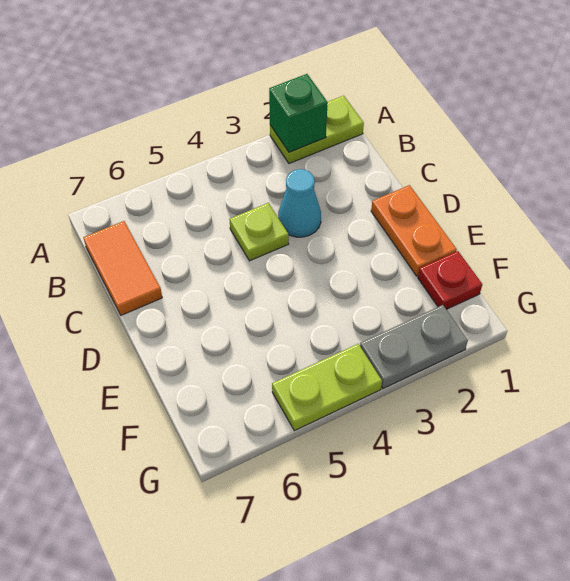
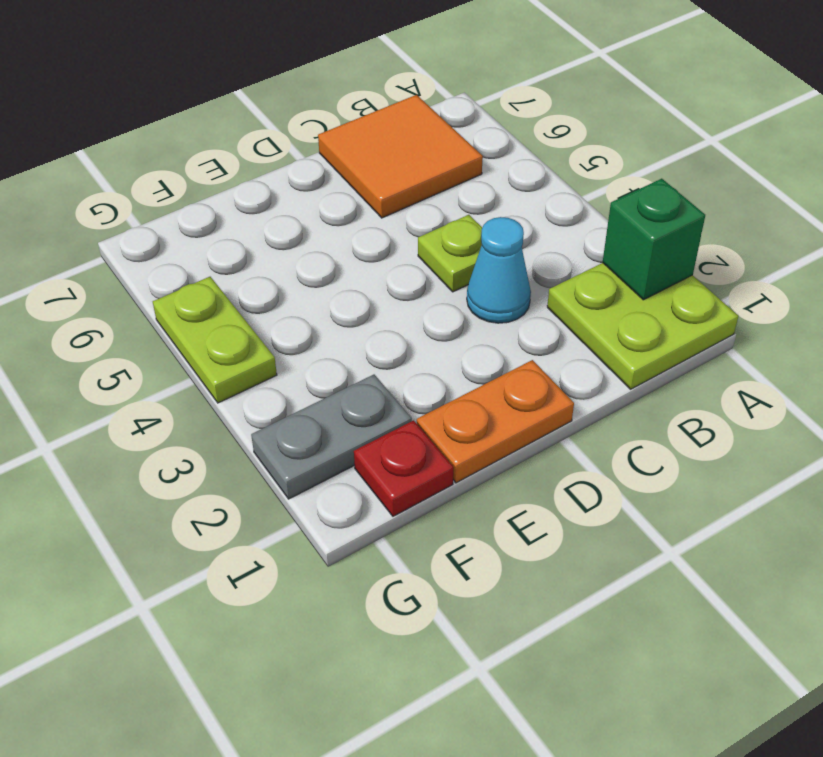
lime plate A1:A2 level 1 -> lime plate A1:B2 level 1
orange tile B7:C7 level 1 -> orange tile B6:C7 level 1
grey plate G2:G3 level 1 -> grey plate F2:G2 level 1

